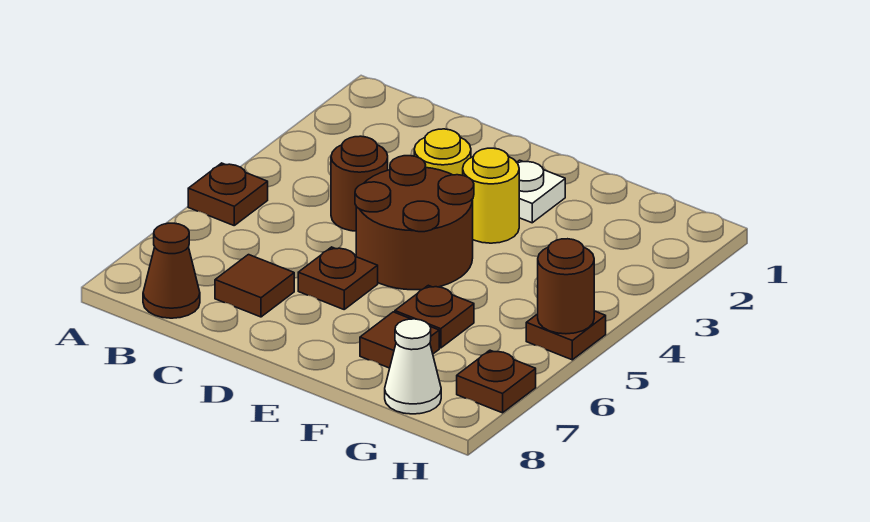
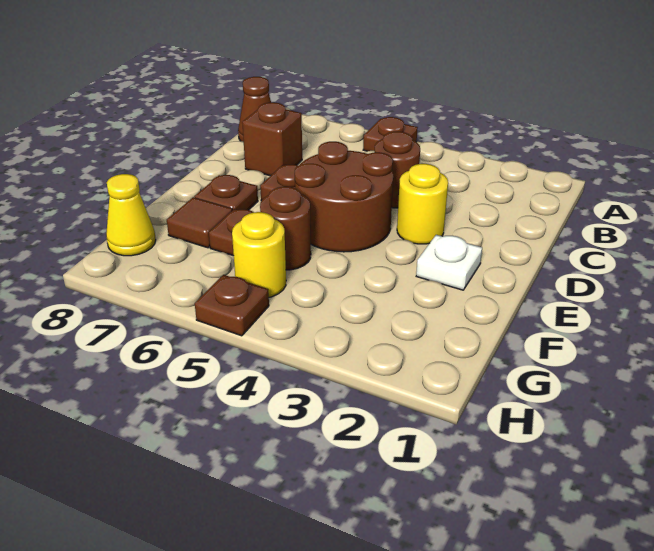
brown tile C7 level 1 -> brown brick C7 level 1
yellow round brick E3 level 1 -> yellow round brick G5 level 1
white cone G8 level 1 -> yellow cone G8 level 1
brown round brick H5 level 2 -> brown round brick F5 level 1
brown plate H7 level 1 -> brown plate E7 level 1

